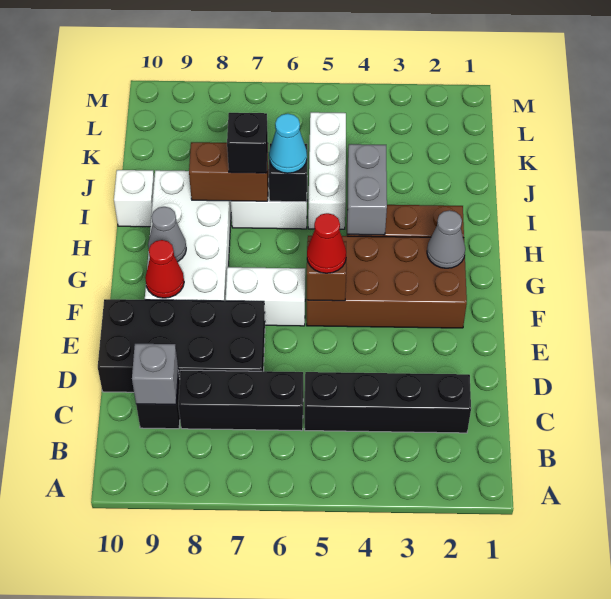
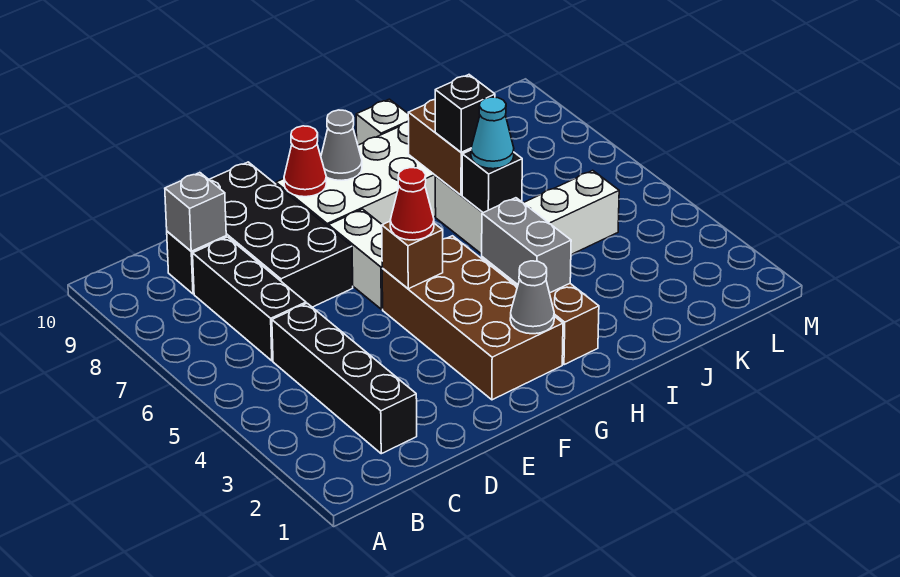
grey brick H4:I4 level 2 -> grey brick H3:H4 level 2

